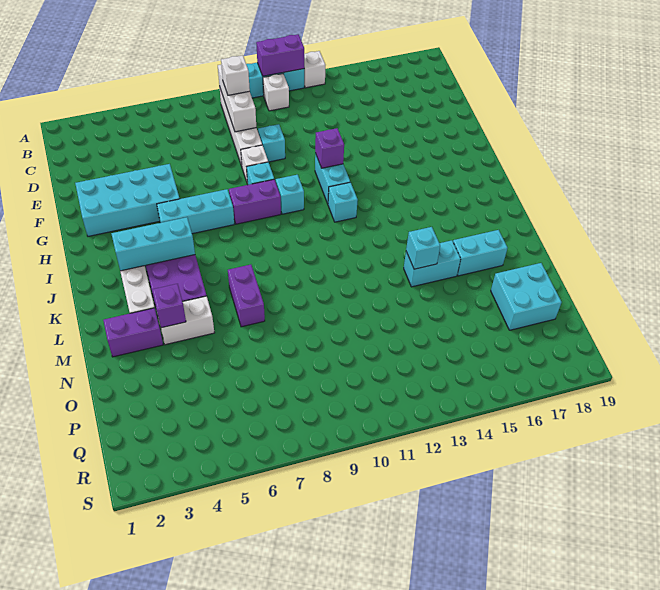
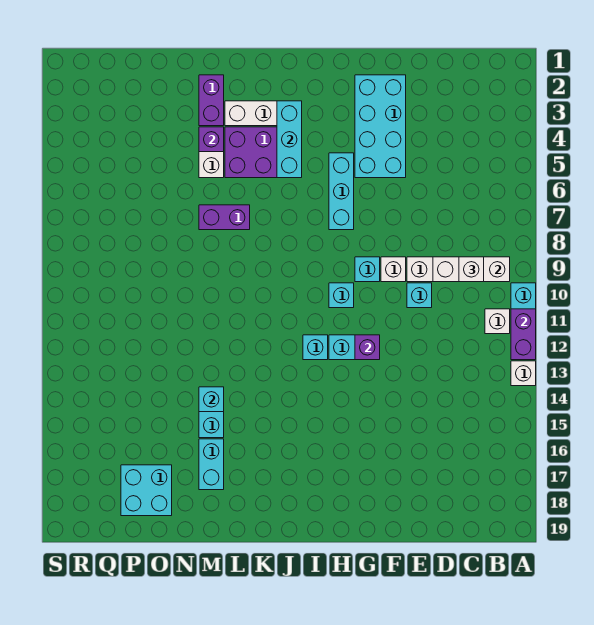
purple brick H8:H9 level 1 -> none

